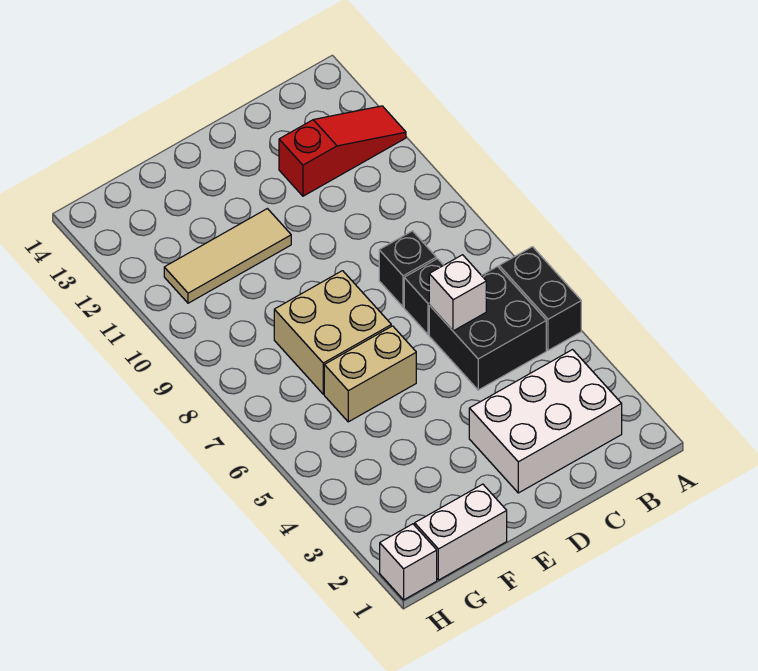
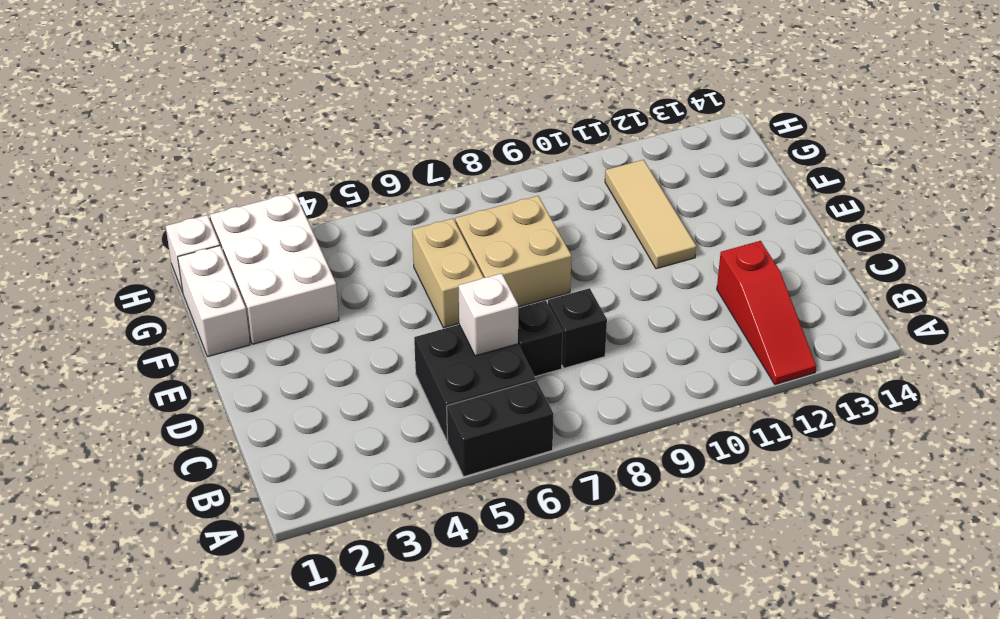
white brick B2:D3 level 1 -> white brick F2:H3 level 1

